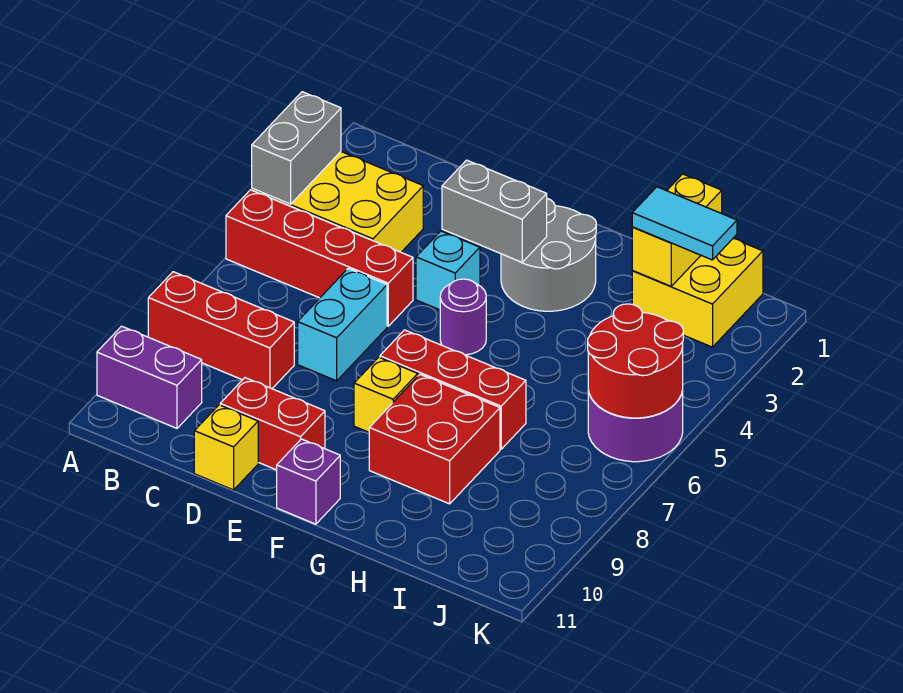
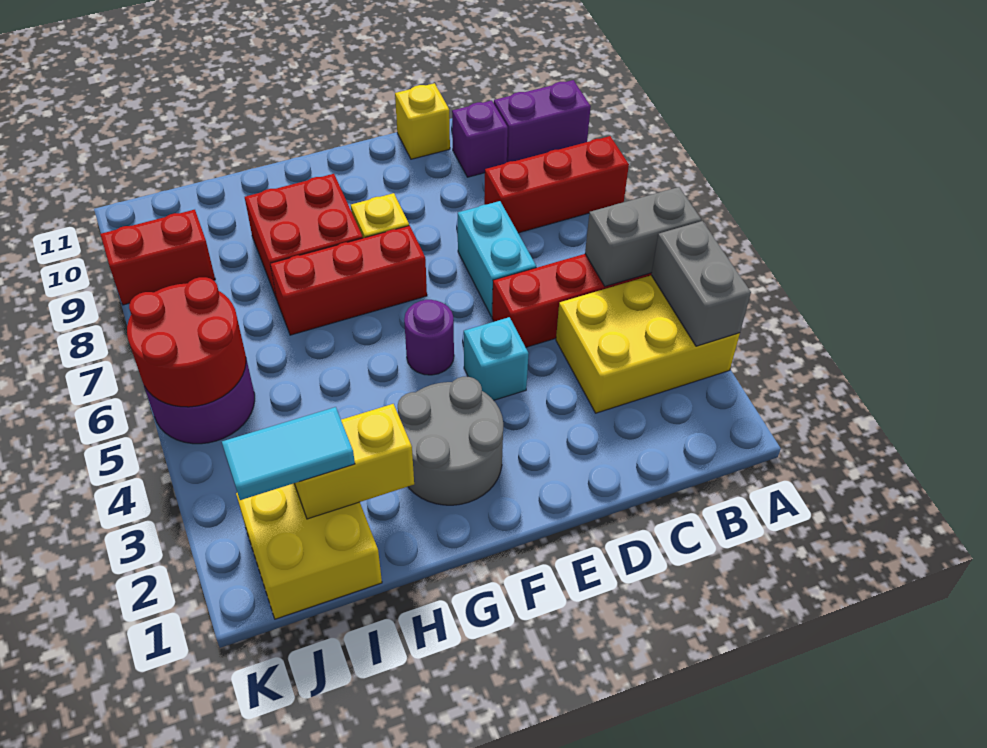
red brick D10:E10 level 1 -> red brick J9:K9 level 1
grey brick E3:F3 level 2 -> grey brick A5:B5 level 2
purple brick F11 level 1 -> purple brick C10 level 1
yellow brick I1:I2 level 2 -> yellow brick H2:I2 level 2

